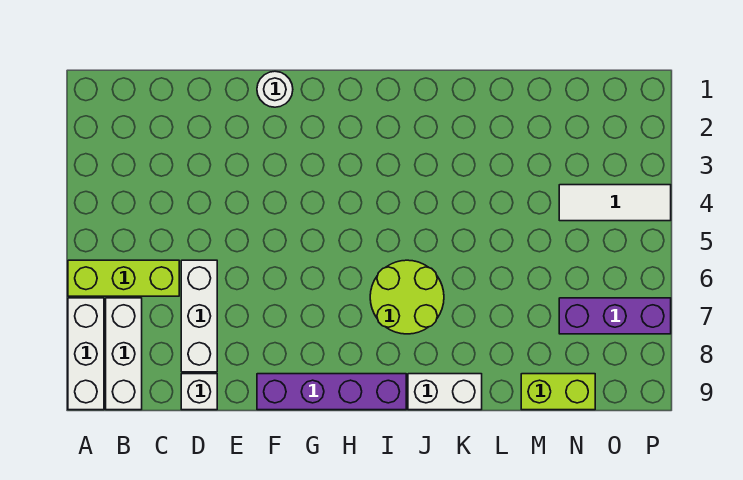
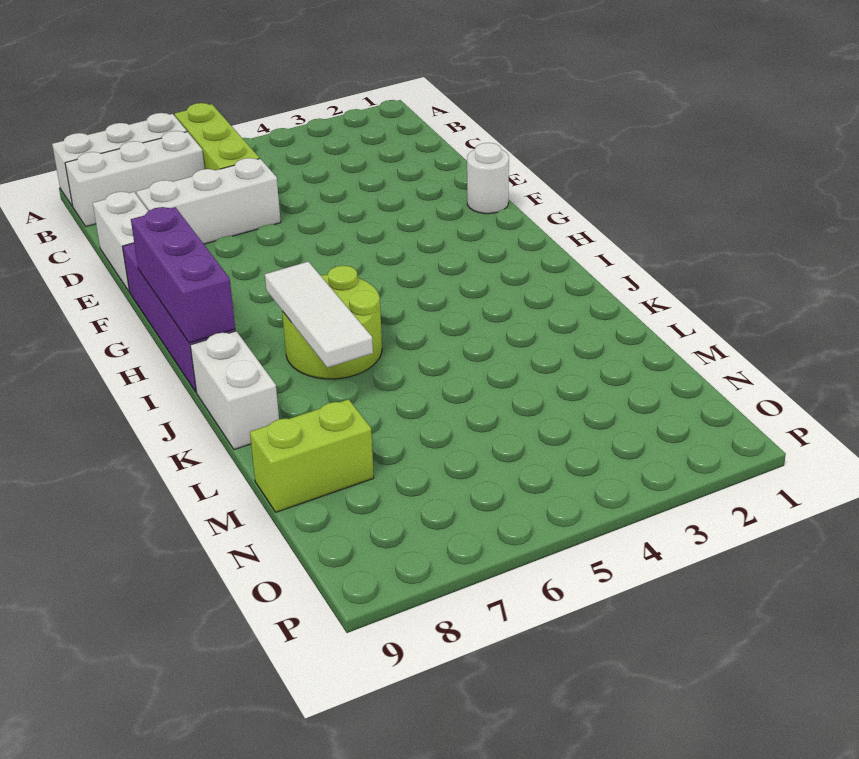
white brick D9 level 1 -> white brick D9:E9 level 1
lime brick M9:N9 level 1 -> lime brick M8:M9 level 1
white tile N4:P4 level 1 -> white tile I7:K7 level 2
purple brick N7:P7 level 1 -> purple brick G9:I9 level 2

